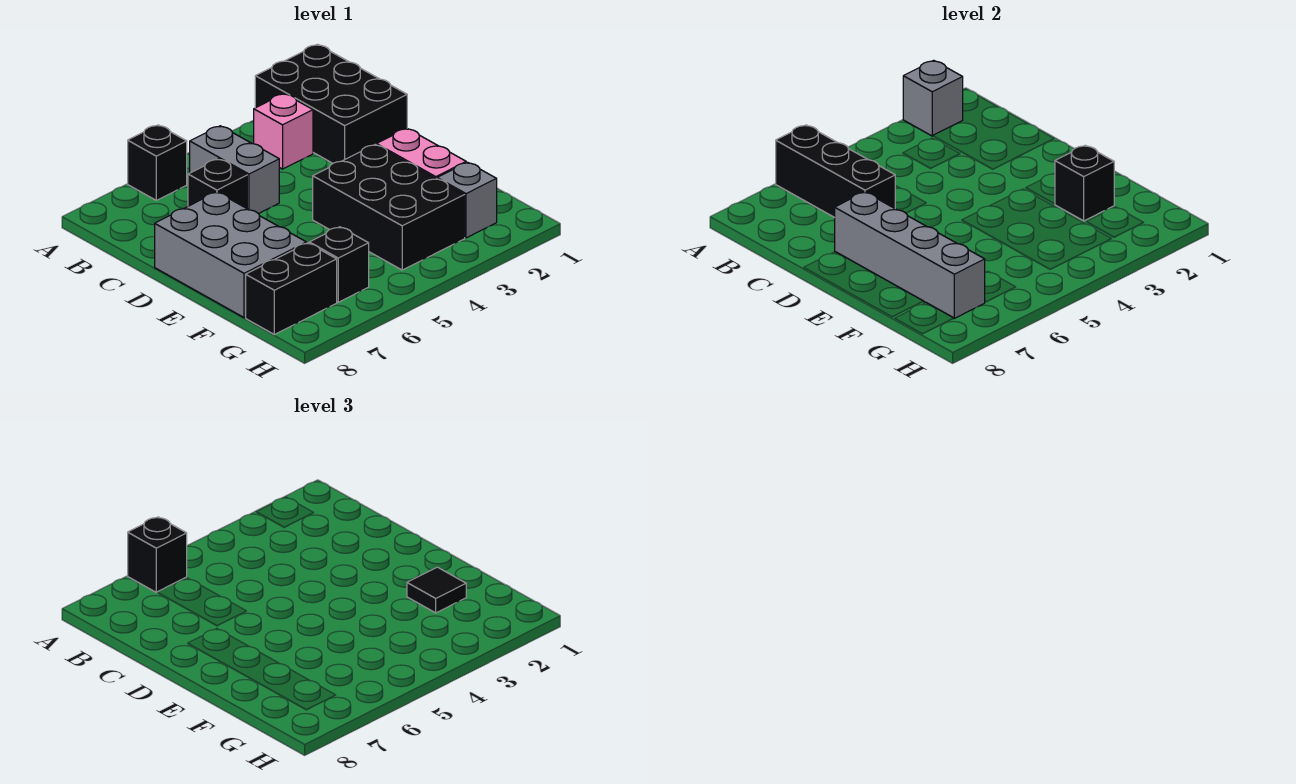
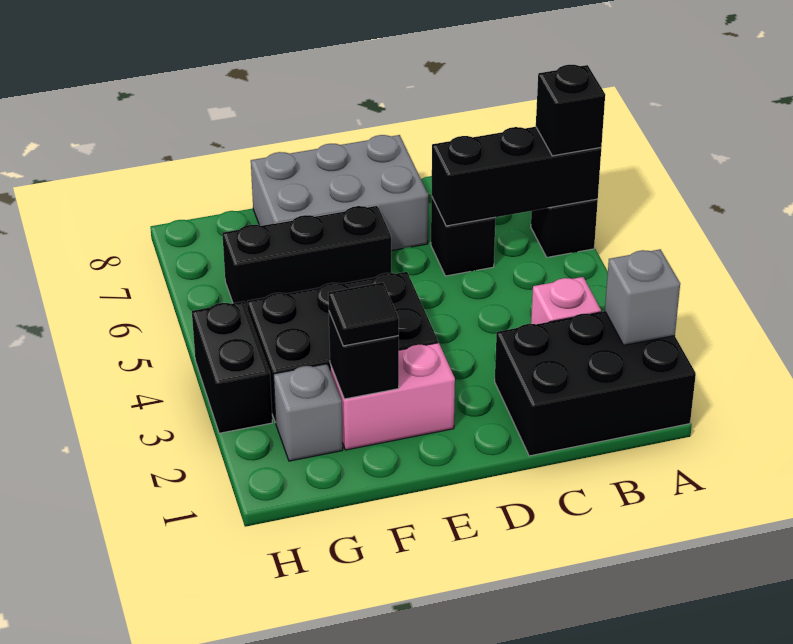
grey brick B5:C5 level 1 -> none
grey brick D7:G7 level 2 -> none
black brick G6 level 1 -> black brick E6:G6 level 1
black brick G7:G8 level 1 -> black brick H3:H4 level 1

